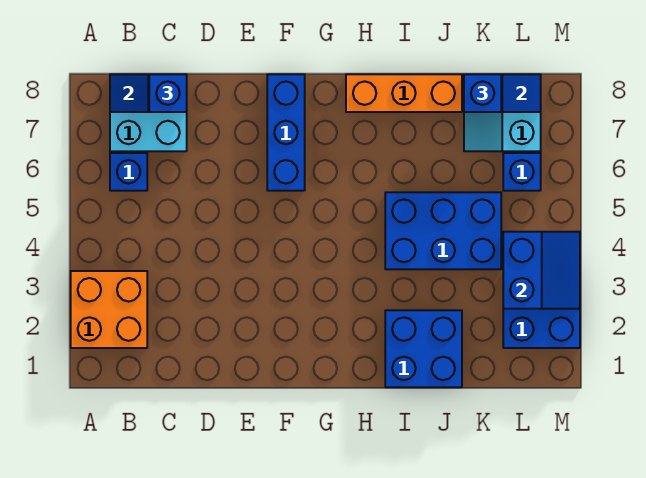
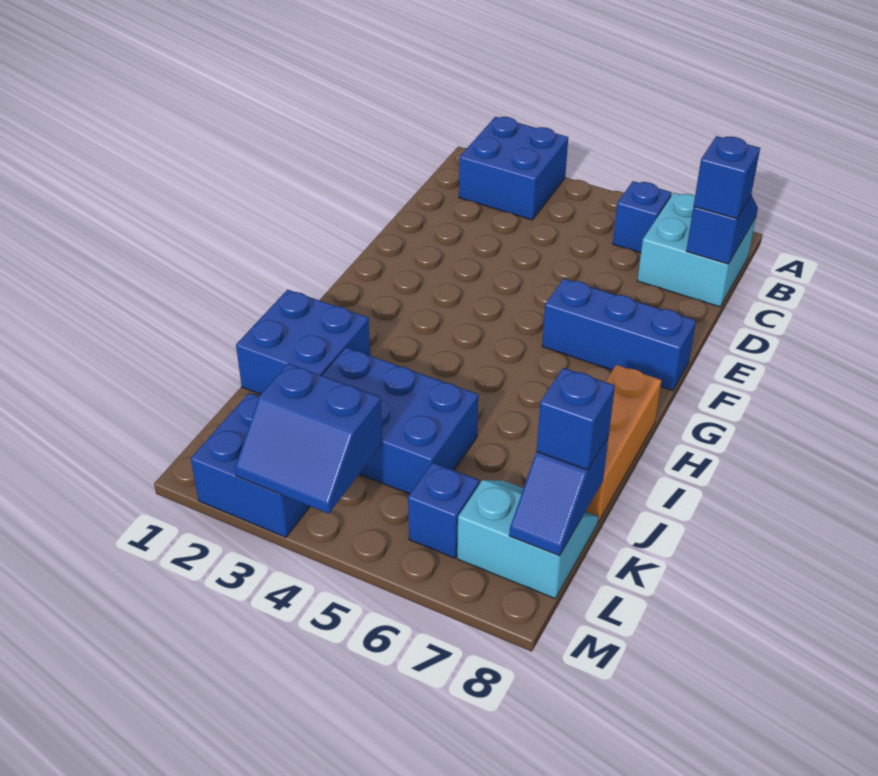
orange brick A2:B3 level 1 -> blue brick A2:B3 level 1
blue brick I4:K5 level 1 -> blue brick J3:K5 level 1

